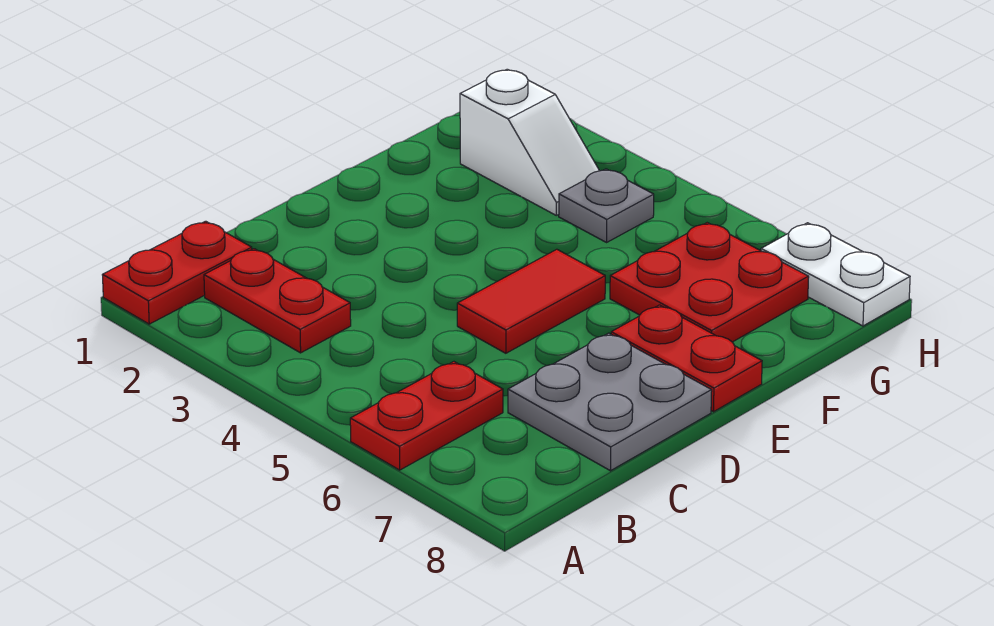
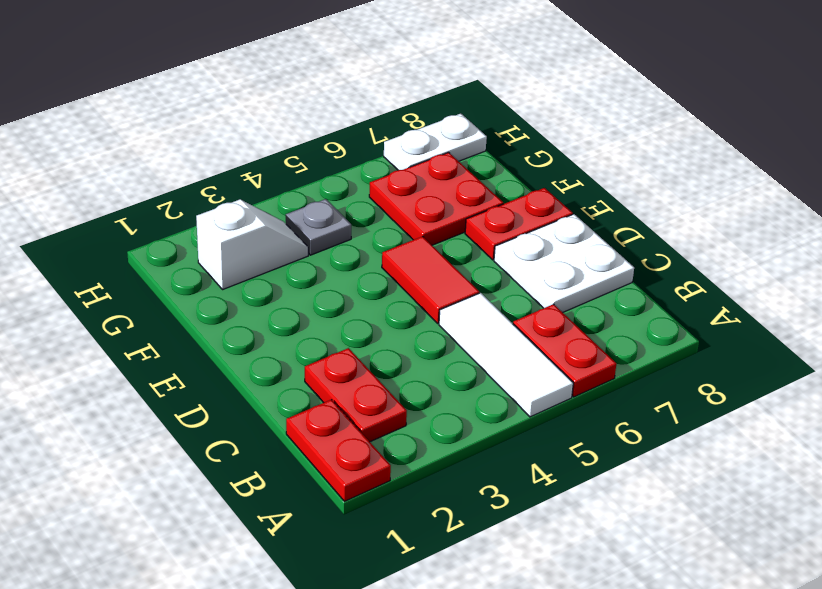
none -> white tile A5:C5 level 1
red plate B2:B3 level 1 -> red plate B2:C2 level 1
grey plate C7:D8 level 1 -> white plate C7:D8 level 1

